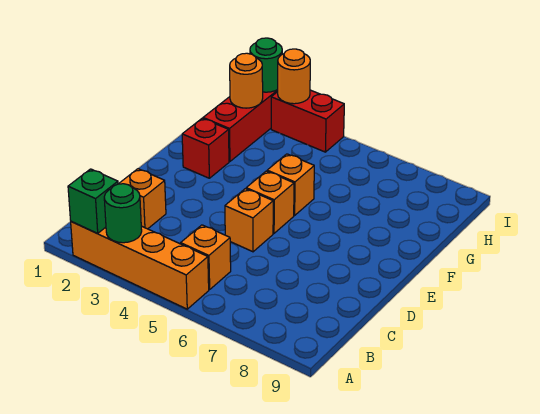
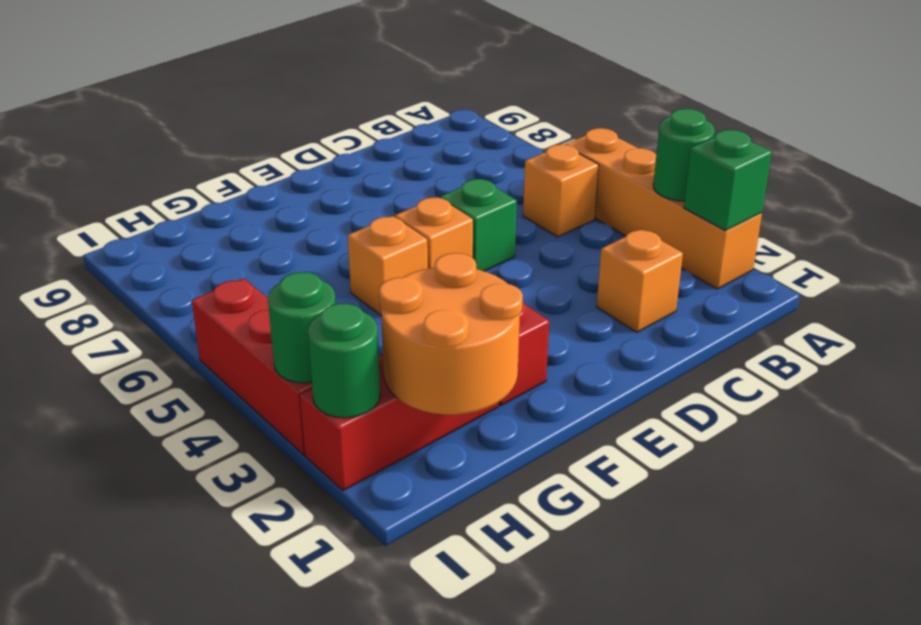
orange brick D5 level 1 -> green brick D5 level 1
orange round brick H2 level 2 -> orange round brick G1:H2 level 2
red brick I3:I4 level 1 -> red brick I3:I5 level 1
orange round brick I3 level 2 -> green round brick I3 level 2

